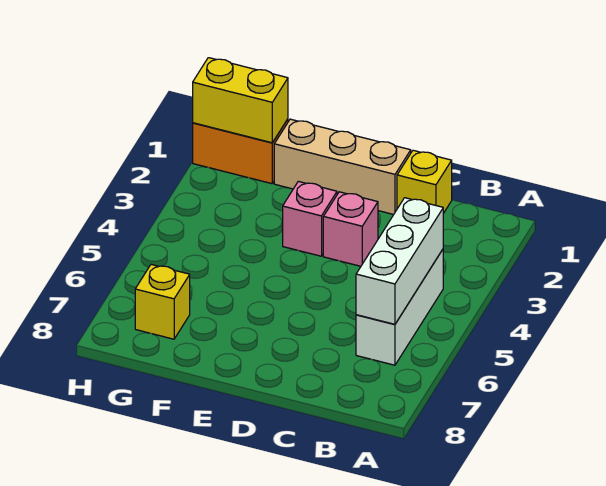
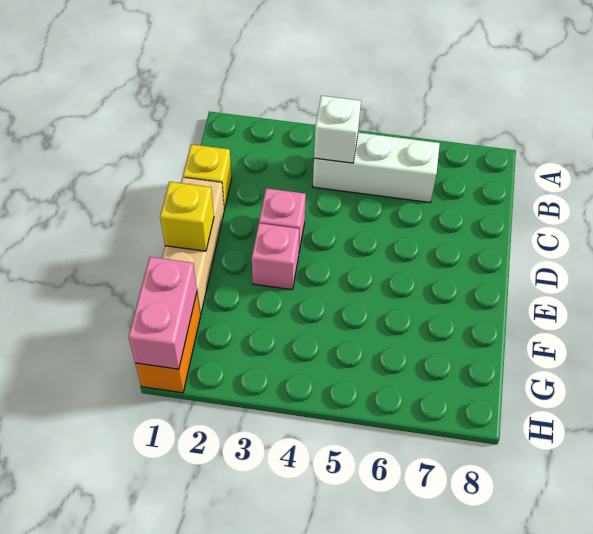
white brick B4:B6 level 2 -> white brick B4 level 2
yellow brick G1:H1 level 2 -> pink brick G1:H1 level 2
yellow brick G7 level 1 -> yellow brick E1 level 2

